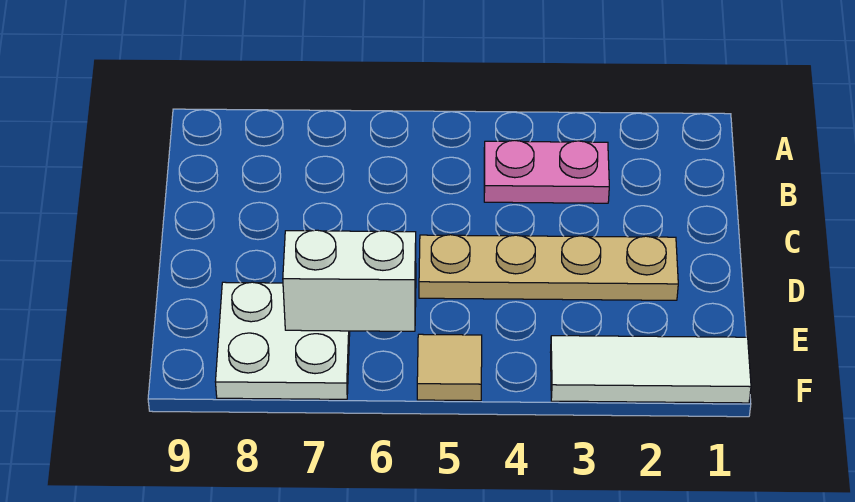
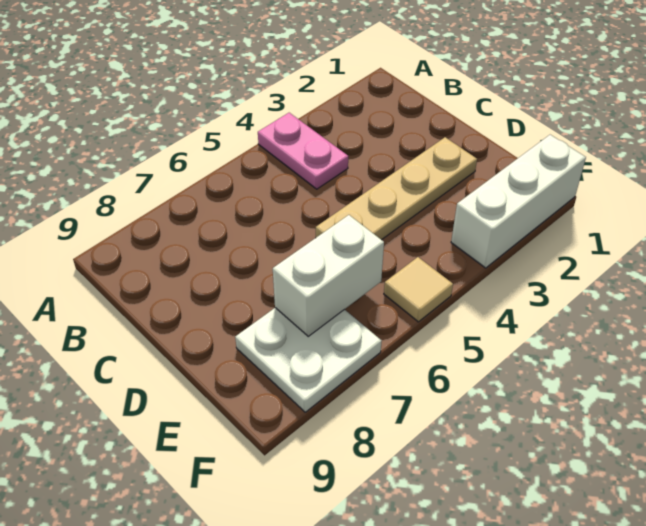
pink plate B3:B4 level 1 -> pink plate A4:B4 level 1
white tile F1:F3 level 1 -> white brick F1:F3 level 1

